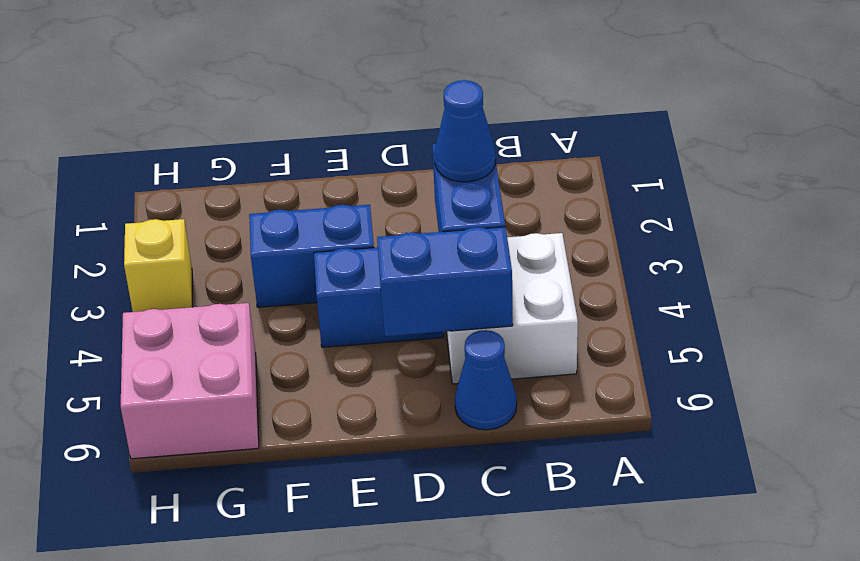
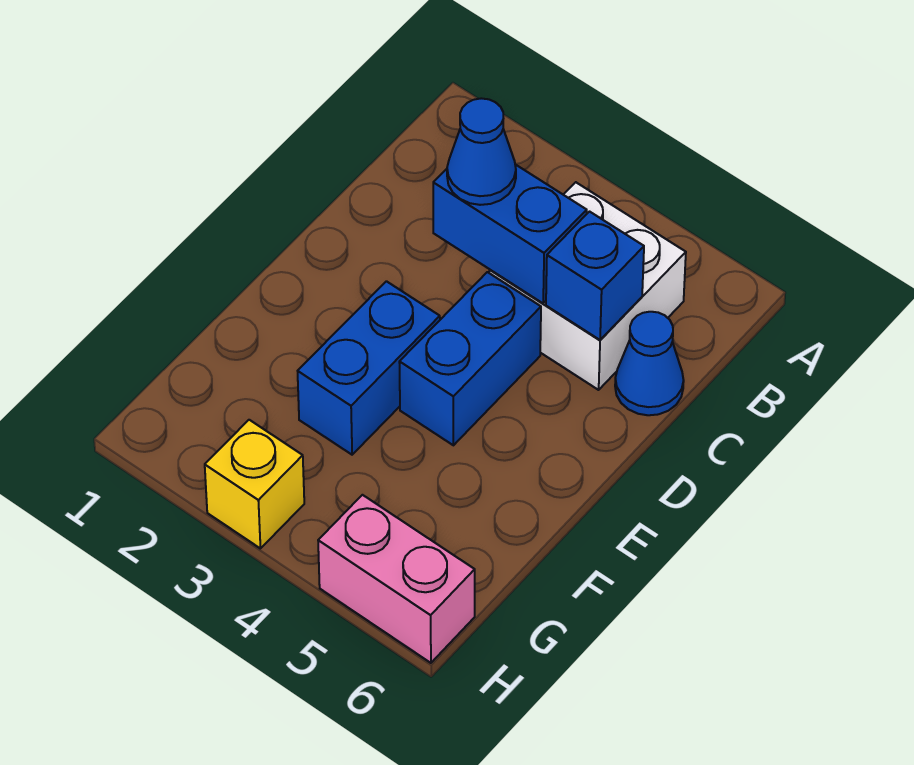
blue brick C5:D5 level 2 -> blue brick C5 level 2
pink brick G5:H6 level 1 -> pink brick H5:H6 level 1

